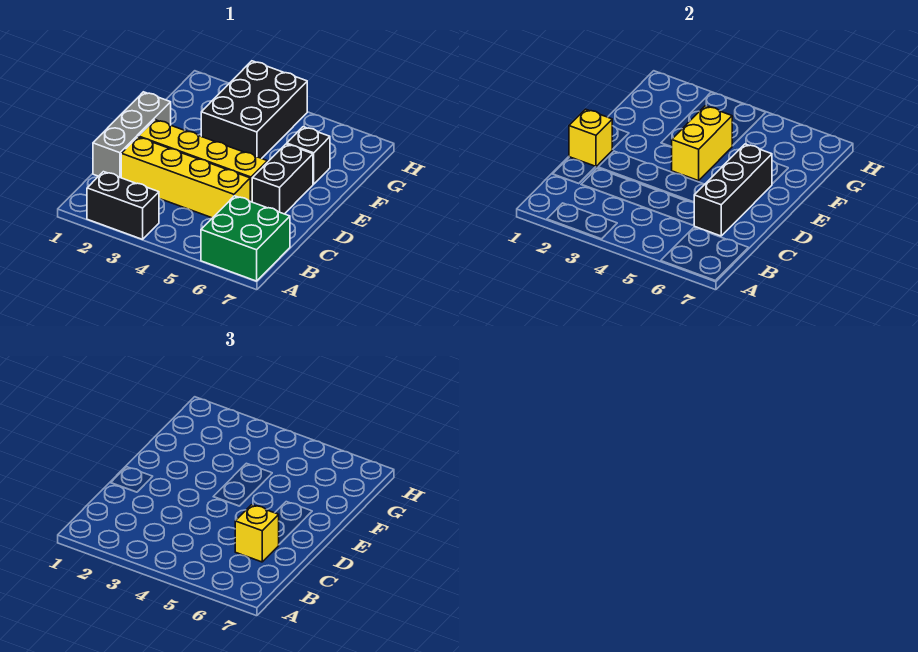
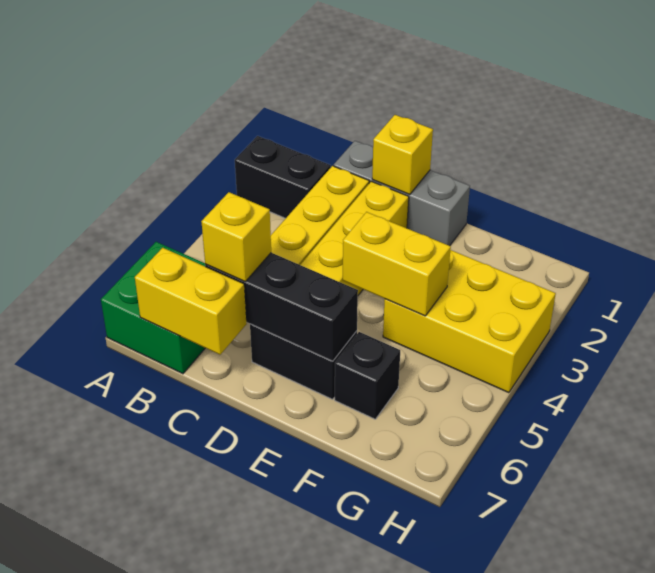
black brick A2:A3 level 1 -> black brick A2:B2 level 1
none -> yellow brick B7:C7 level 2
black brick F3:H4 level 1 -> yellow brick F3:H4 level 1

